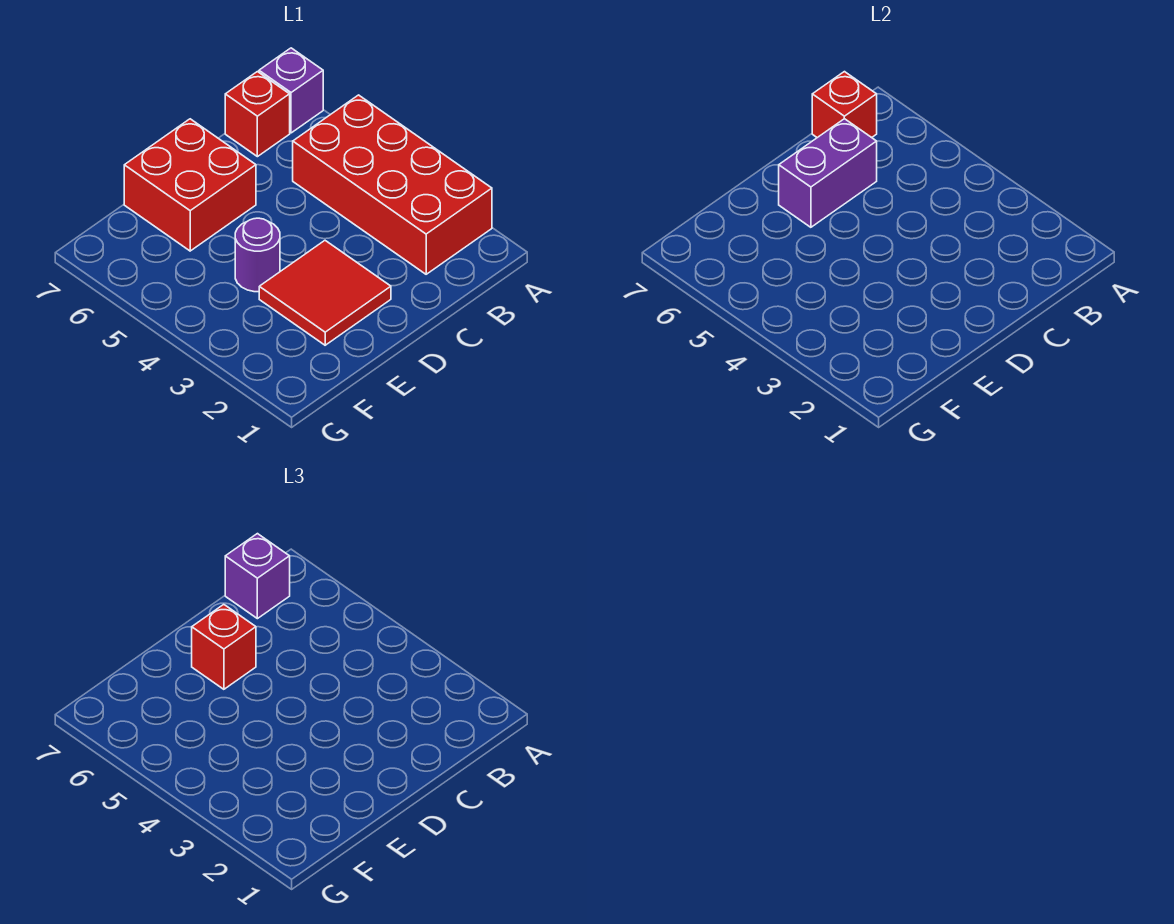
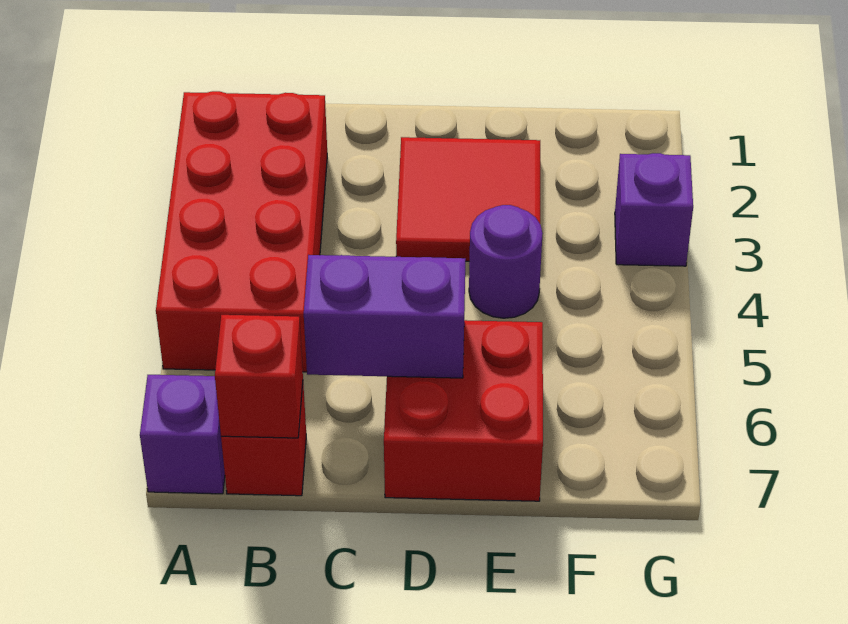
purple brick B7 level 3 -> purple brick G3 level 1
red brick D6 level 3 -> none

